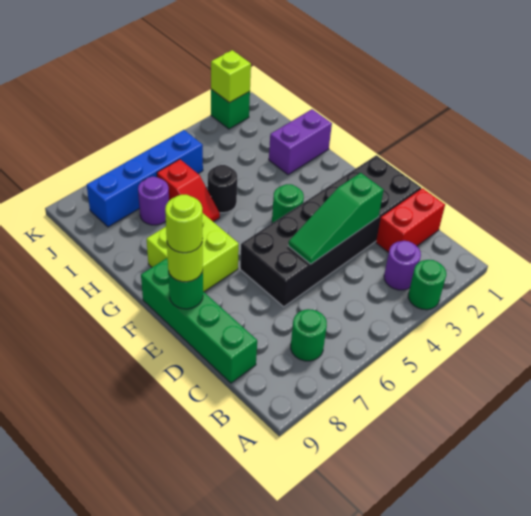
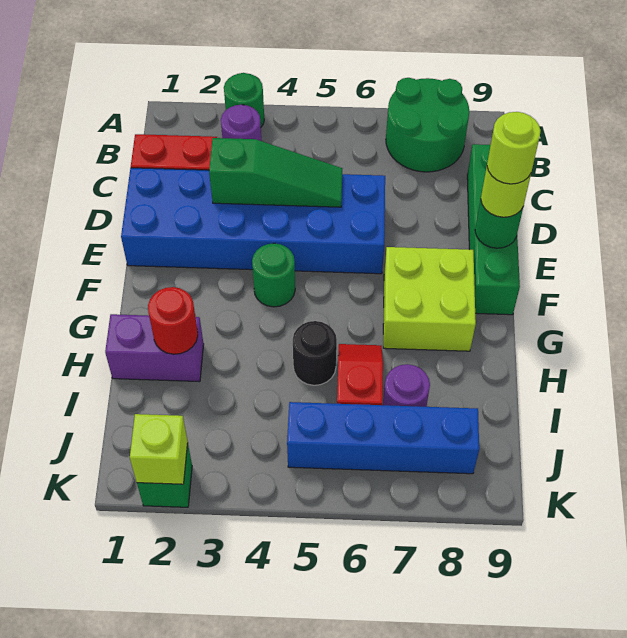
green round brick B7 level 1 -> green round brick A7:B8 level 1
black brick D1:E6 level 1 -> blue brick D1:E6 level 1
none -> red round brick H2 level 2

